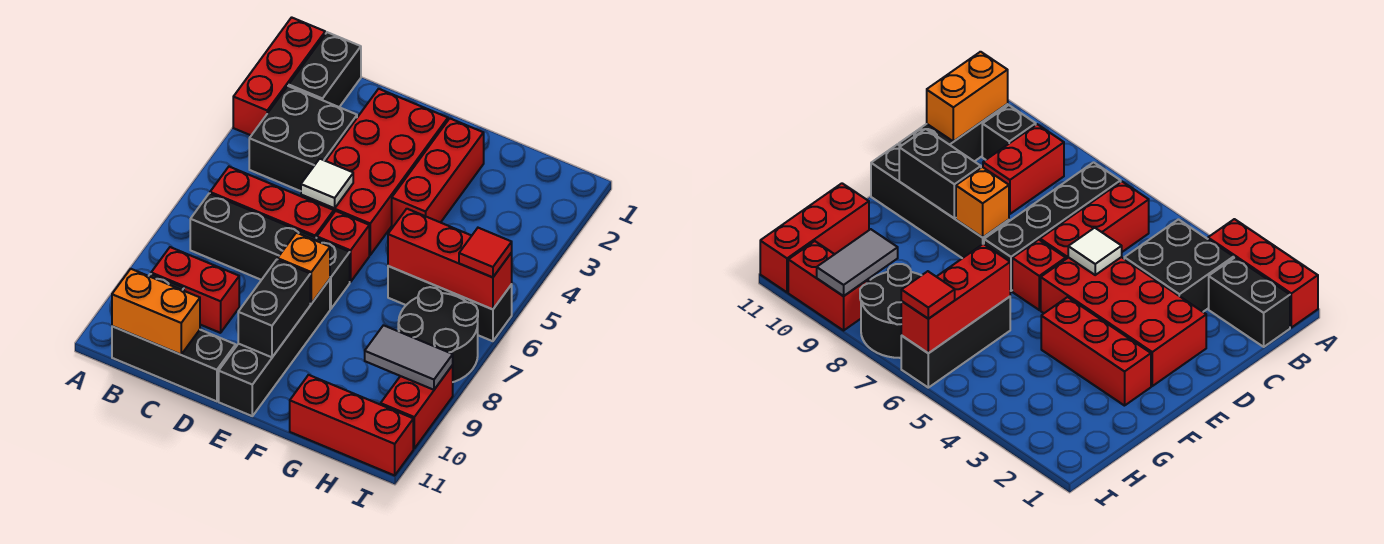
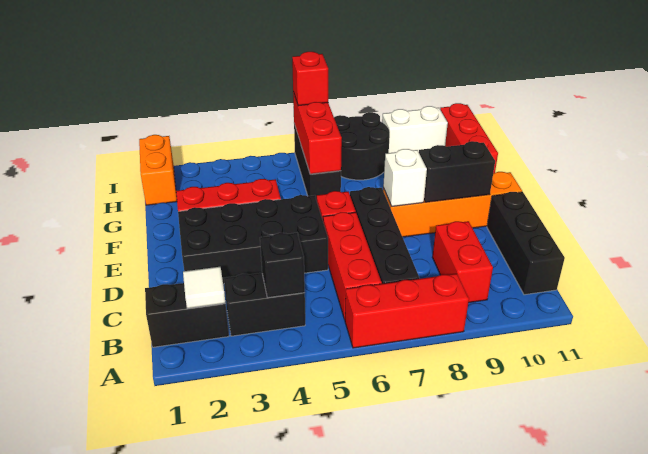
red brick A1:A3 level 1 -> red brick A6:A8 level 1
black brick B3:C4 level 1 -> black brick B3:B4 level 1
black brick B10 level 1 -> black brick B4 level 2
orange brick B11:C11 level 2 -> orange brick H1:I1 level 1
red brick D2:E5 level 1 -> black brick D2:E5 level 1
white tile D5 level 2 -> white tile B2 level 2
black brick E8:E11 level 1 -> orange brick E8:E11 level 1
orange brick E8 level 2 -> white brick E8 level 2
grey tile H9:I9 level 2 -> none
red tile I6 level 3 -> red brick I6 level 3
red brick I9:I10 level 1 -> white brick I9:I10 level 1

